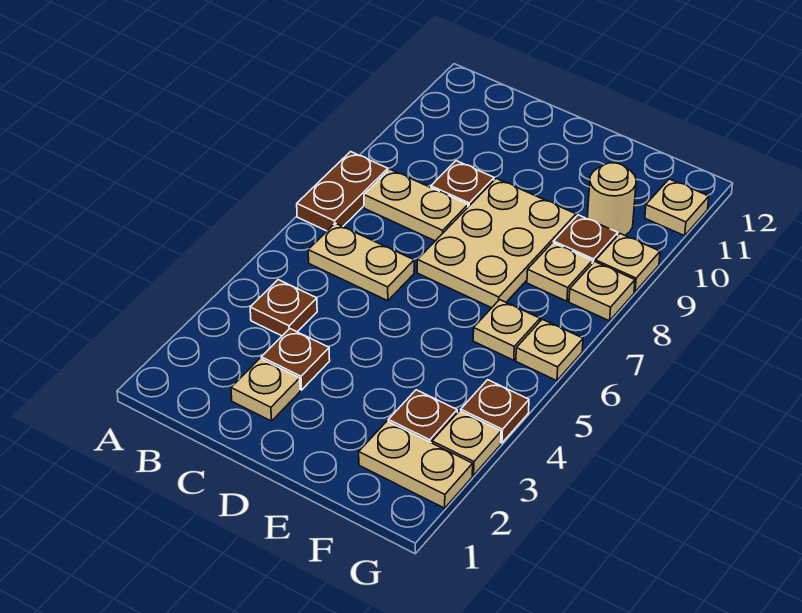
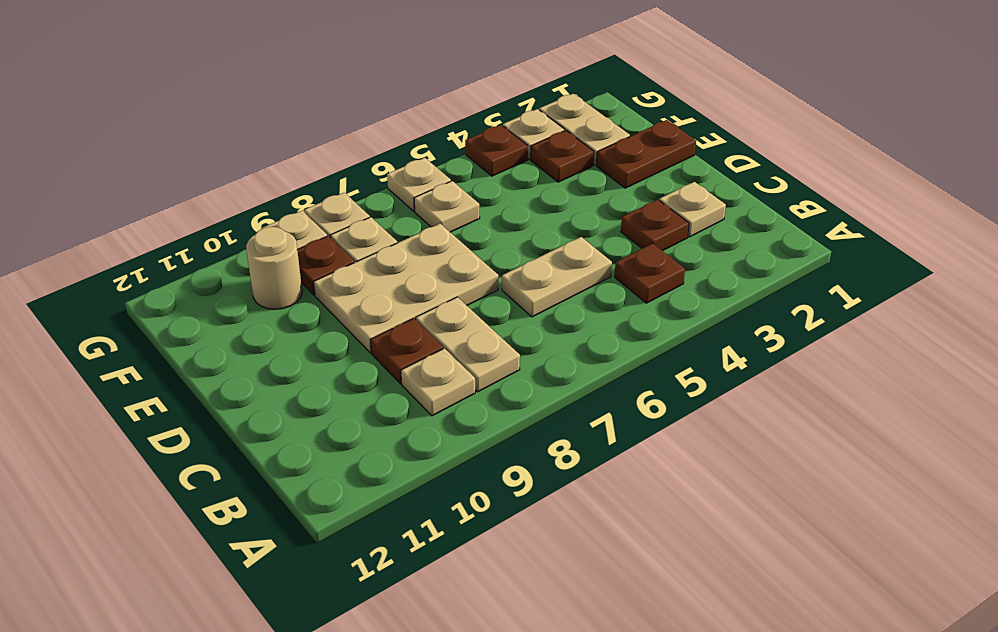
brown plate A7:A8 level 1 -> brown plate E1:E2 level 1
tan plate B6:C6 level 1 -> tan plate C5:C6 level 1
tan plate G11 level 1 -> tan plate B9 level 1

